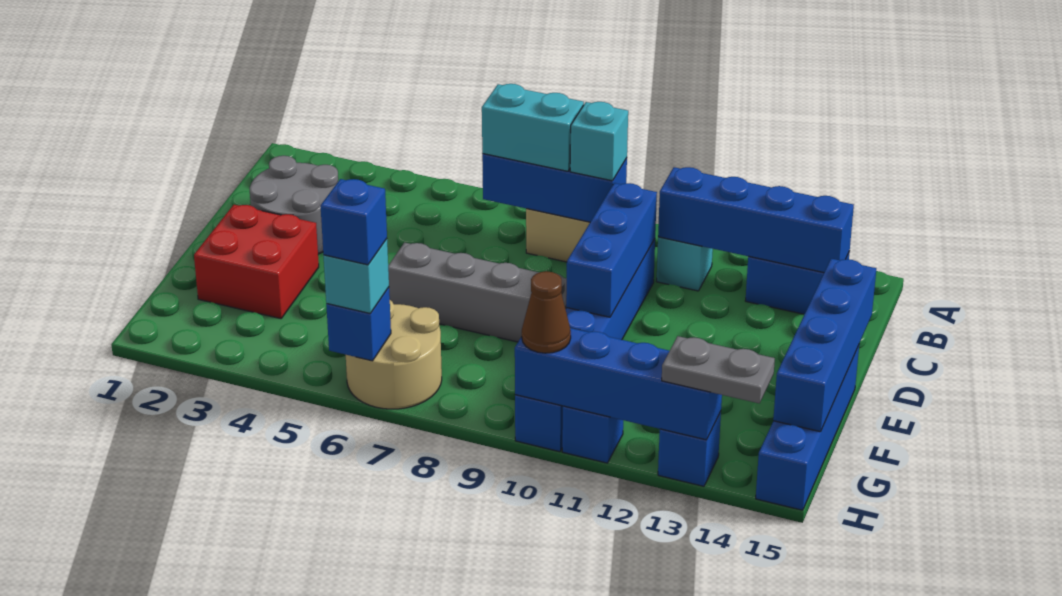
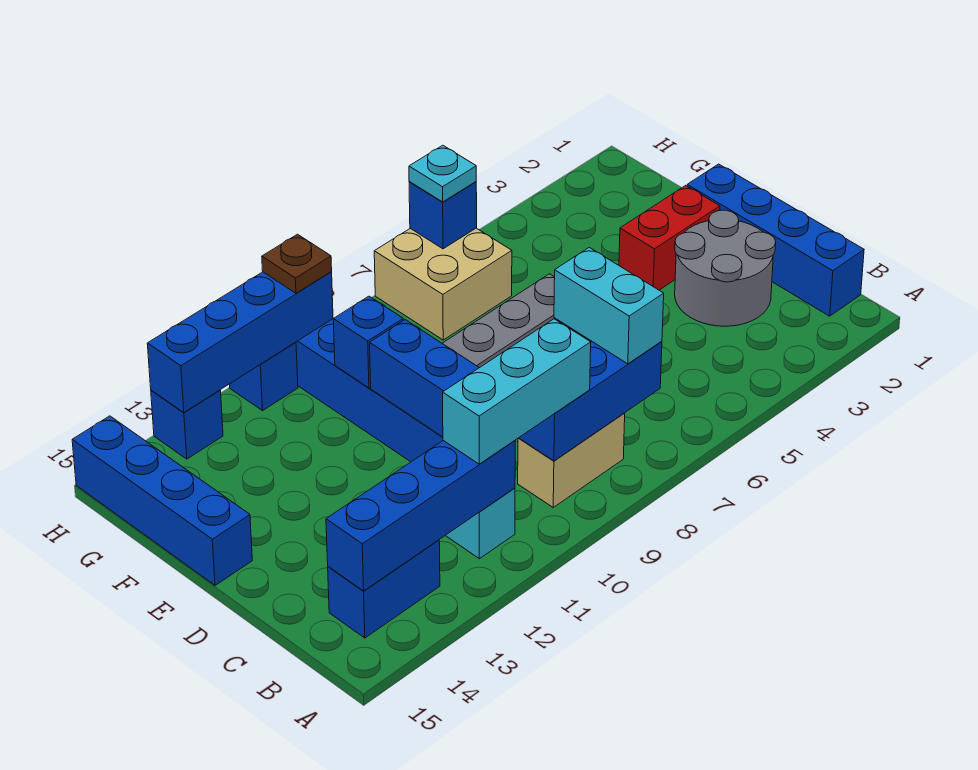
cyan brick B7:B8 level 3 -> cyan brick B7:C7 level 3
cyan brick B9 level 3 -> cyan brick B9:B11 level 3
blue brick D15:G15 level 2 -> blue brick B1:E1 level 1
red brick E2:F3 level 1 -> red brick E2:E3 level 1
tan round brick G6:H7 level 1 -> tan brick G6:H7 level 1
cyan brick H6 level 3 -> cyan plate H6 level 3
blue brick H6 level 4 -> blue brick F10 level 2
brown cone H10 level 3 -> brown plate H10 level 3
grey plate H13:H14 level 3 -> none

